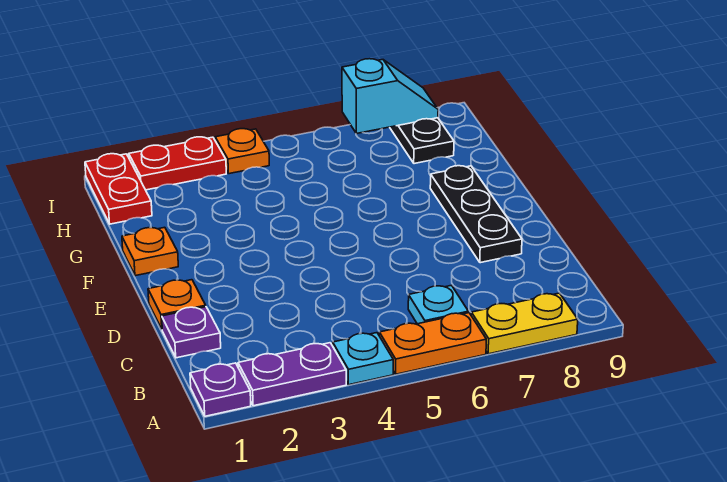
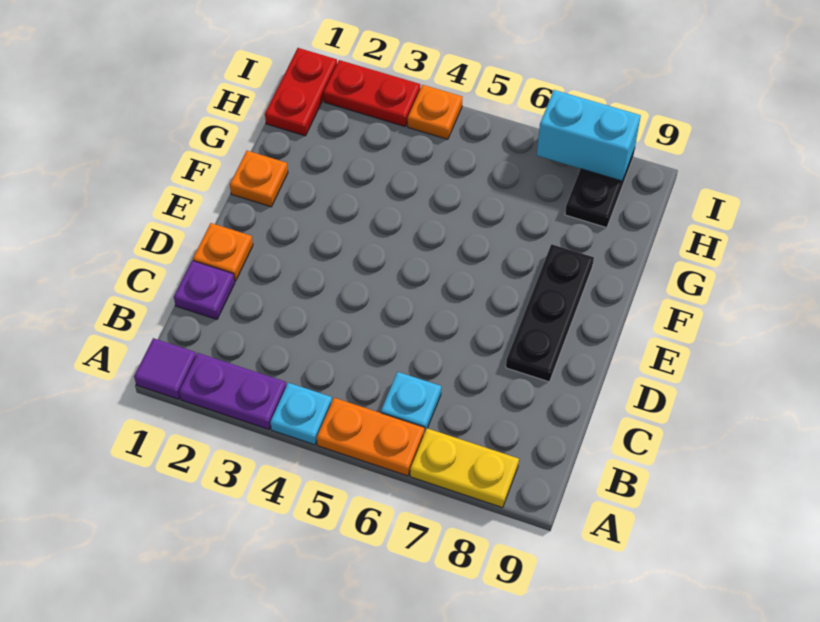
purple plate A1 level 1 -> purple tile A1 level 1
cyan slope I7:I8 level 2 top 7 -> cyan brick I7:I8 level 2

